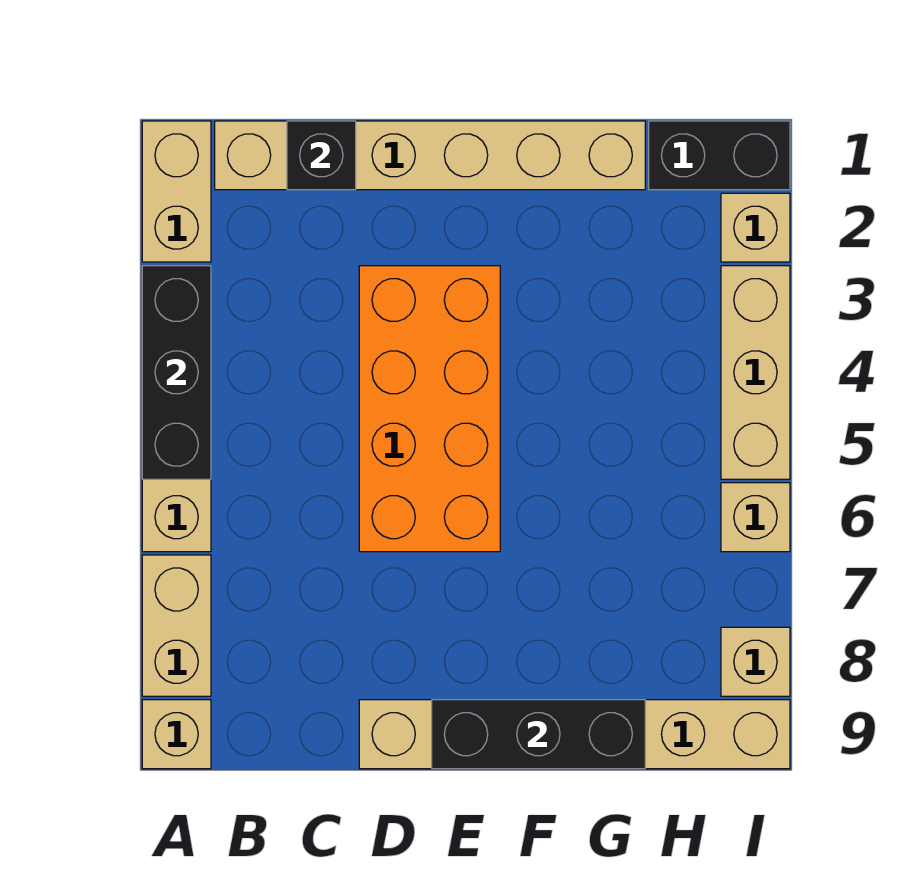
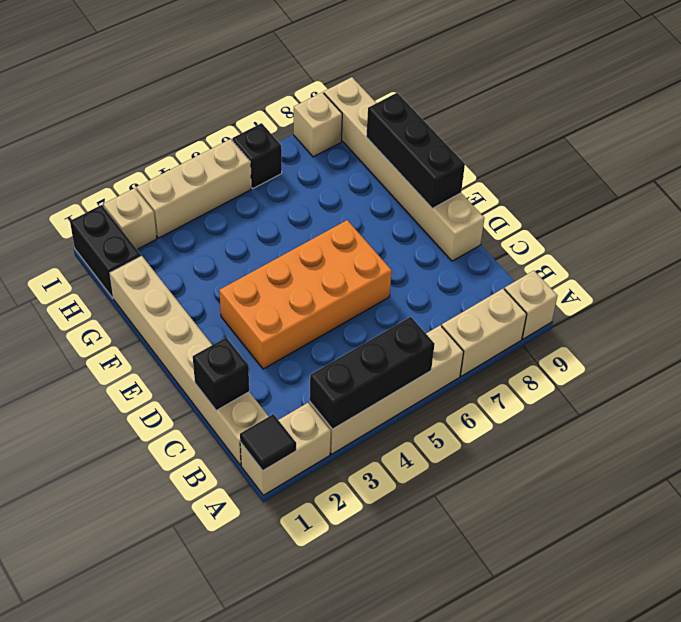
none -> black tile A1 level 2
tan brick I6 level 1 -> black brick I6 level 1

